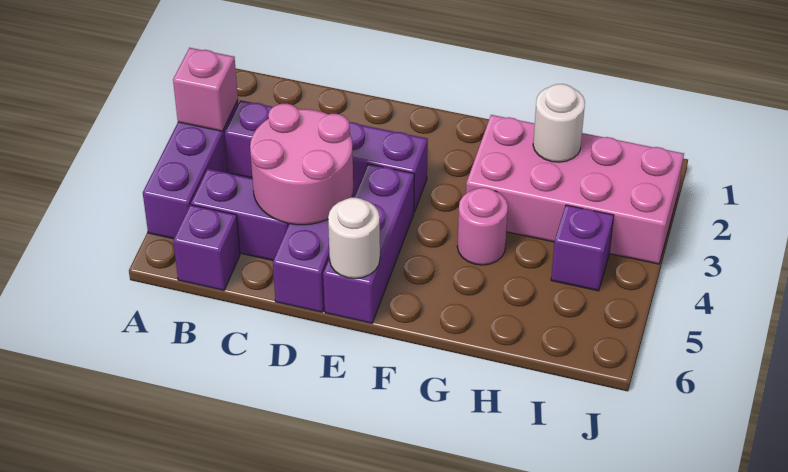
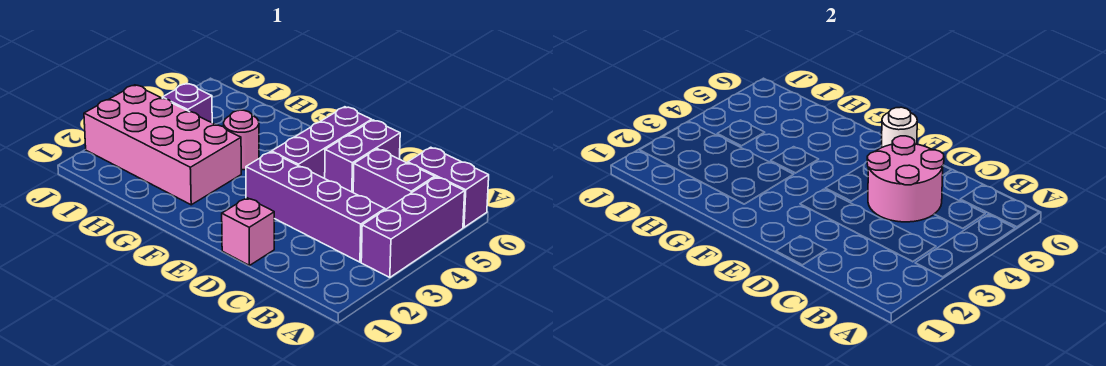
pink brick A3 level 2 -> pink brick D1 level 1
purple brick B6 level 1 -> purple brick A6:B6 level 1
white round brick H2 level 2 -> none

